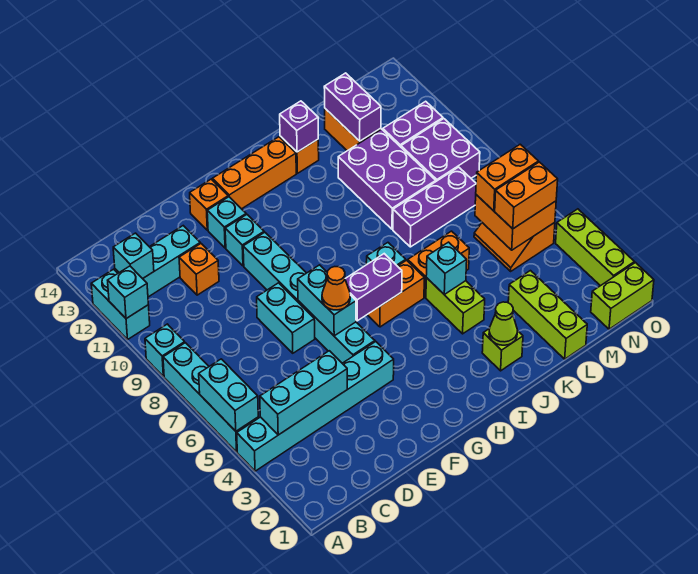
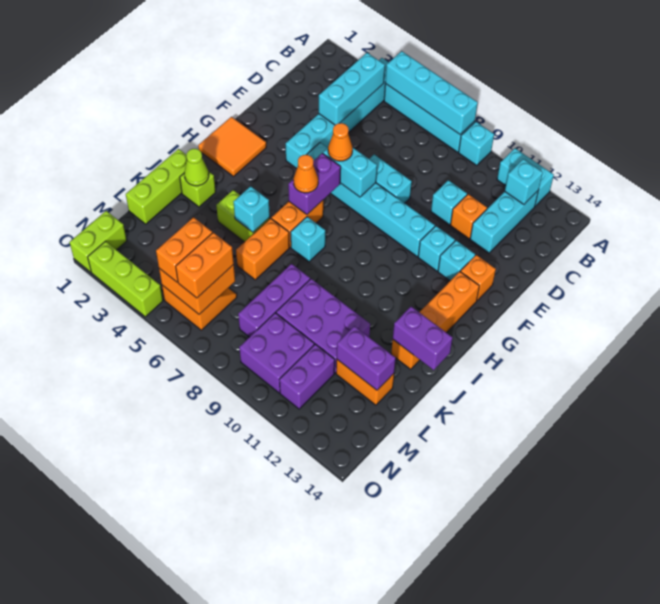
cyan brick A5:A6 level 2 -> cyan brick A5:A8 level 2
cyan brick A11 level 2 -> cyan brick D10 level 1
none -> orange tile G1:H2 level 1
none -> orange cone H6 level 3
purple brick J13 level 2 -> purple brick J13:J14 level 2
lime brick L1:L3 level 1 -> lime brick J1:L1 level 1

